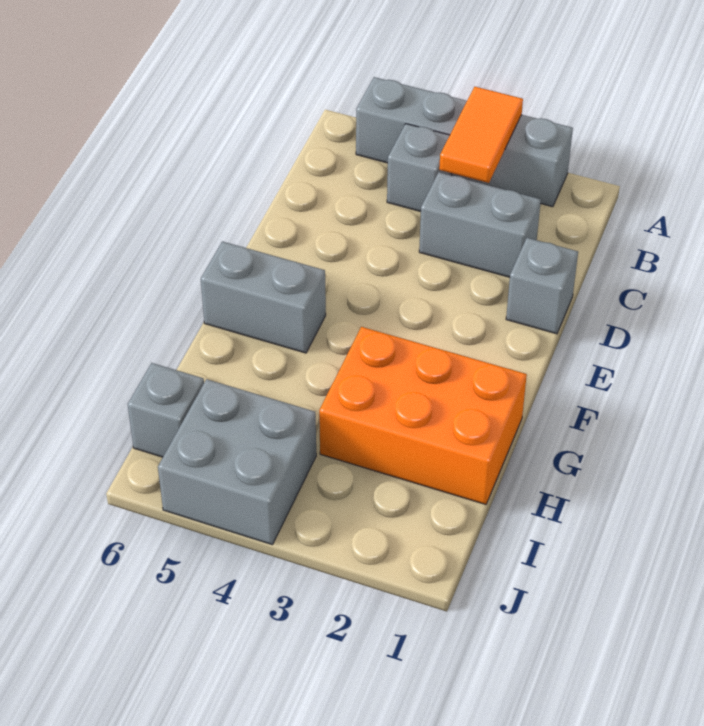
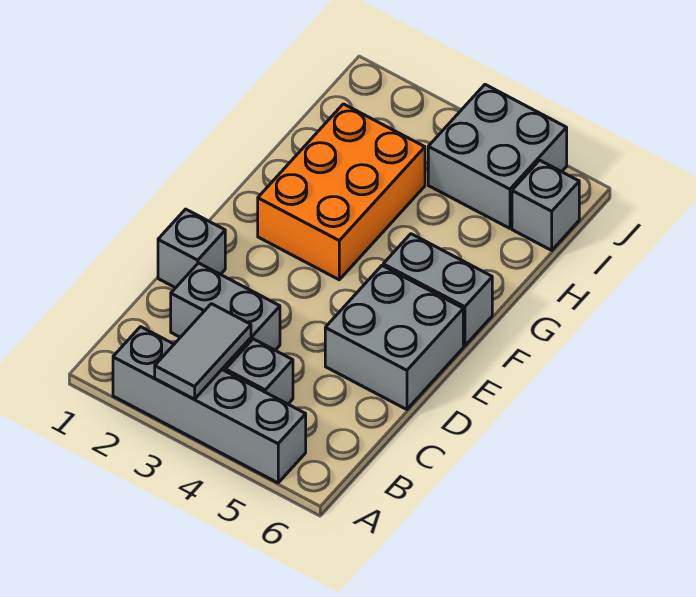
orange tile A3:B3 level 2 -> grey tile A3:B3 level 2
none -> grey brick D5:E6 level 1
orange brick G1:H3 level 1 -> orange brick F2:H3 level 1

